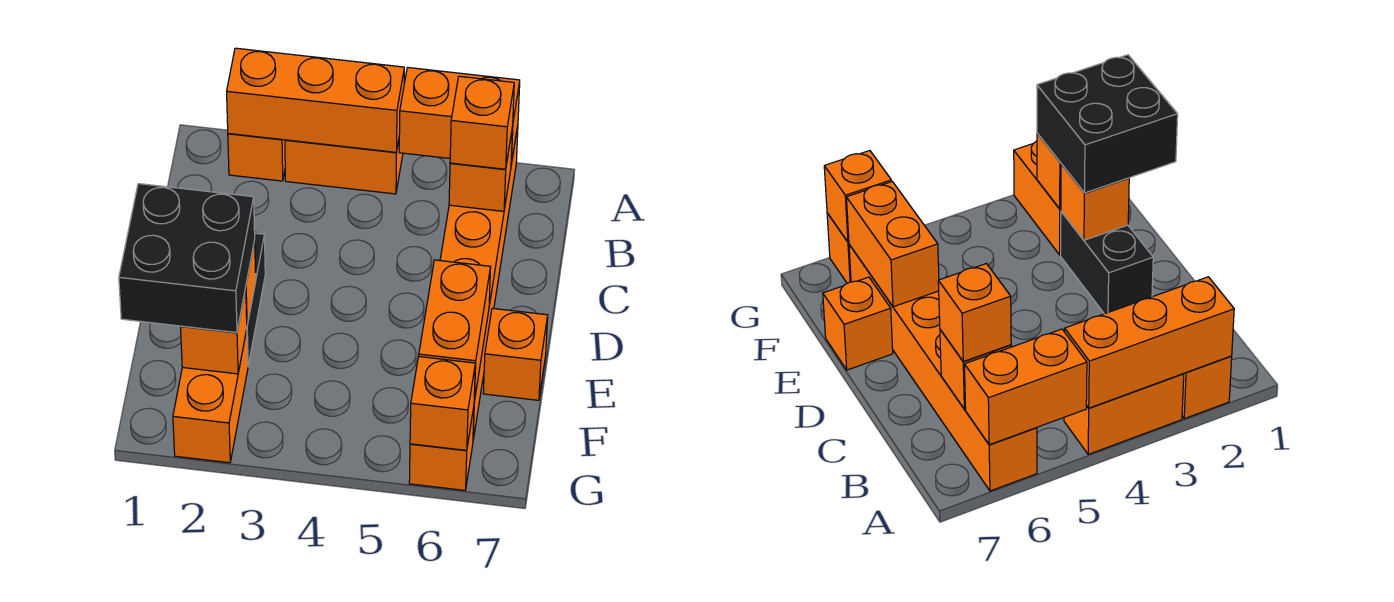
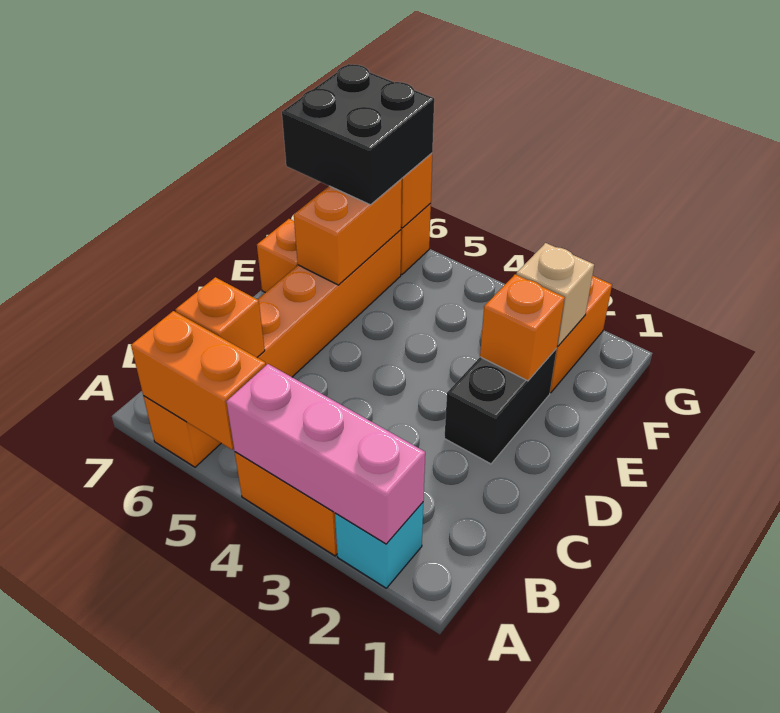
orange brick A2 level 1 -> cyan brick A2 level 1
orange brick A2:A4 level 2 -> pink brick A2:A4 level 2
orange brick B6 level 3 -> none
black brick E1:F2 level 3 -> black brick F6:G7 level 3
orange brick F2 level 2 -> tan brick F2 level 2

